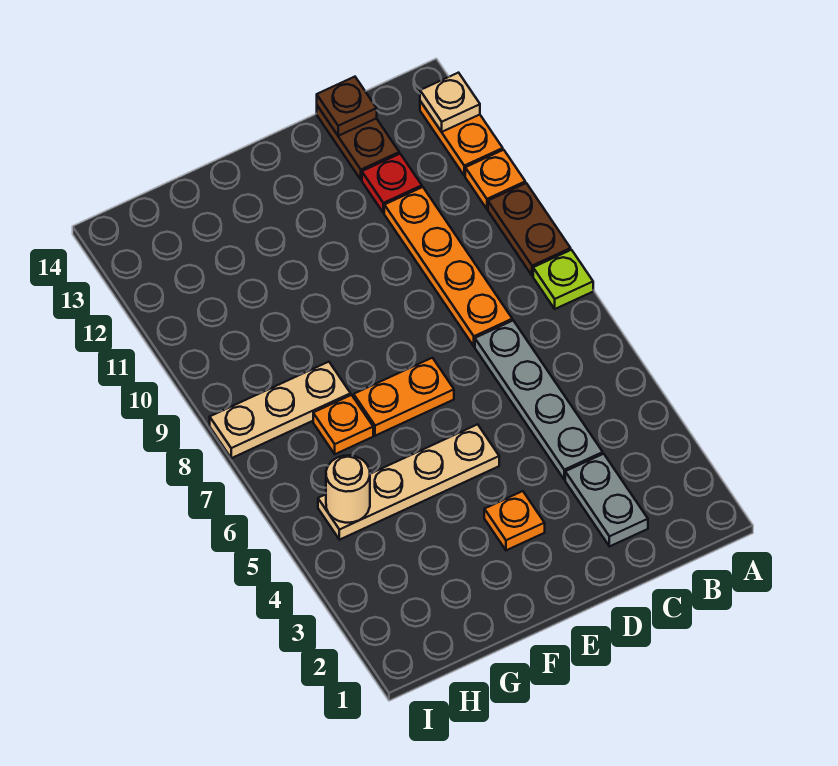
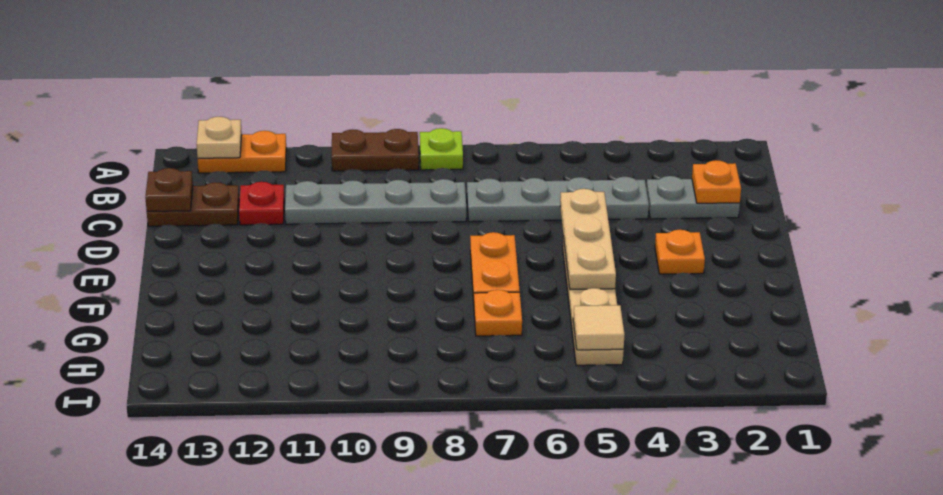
orange plate A11 level 1 -> orange plate C2 level 2
orange plate C8:C11 level 1 -> grey plate C8:C11 level 1
tan plate G8:I8 level 1 -> tan plate D5:F5 level 2
tan round brick H5 level 2 -> tan tile H5 level 2

